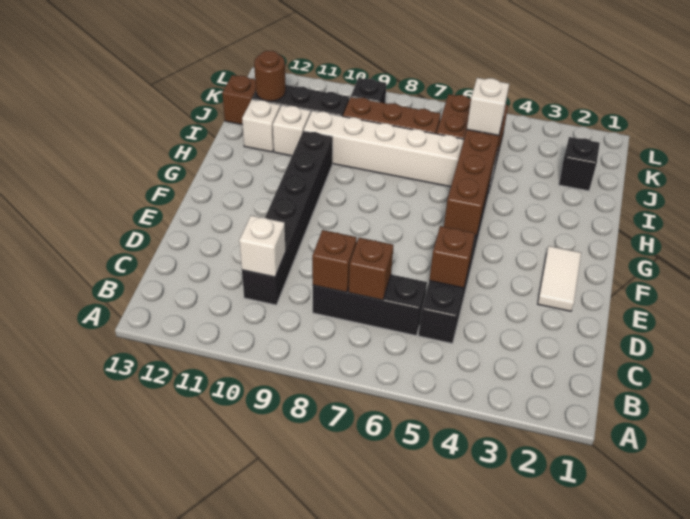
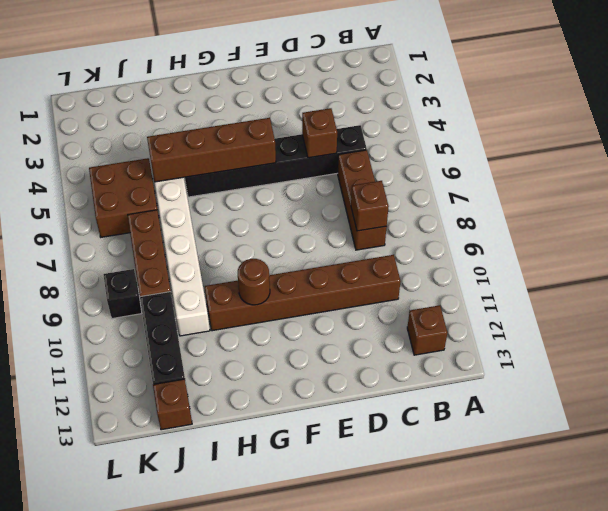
black brick C6:C8 level 1 -> brown brick C6:C8 level 1
brown brick C7 level 2 -> brown brick B12 level 1
black brick C10:H10 level 1 -> brown brick C10:H10 level 1
white brick C10 level 2 -> none
white tile E2:F2 level 1 -> none
white brick I5 level 3 -> none
white brick I11 level 1 -> none
white brick I12 level 1 -> none
black brick J2 level 1 -> none
brown round brick J12 level 2 -> brown round brick G10 level 2

